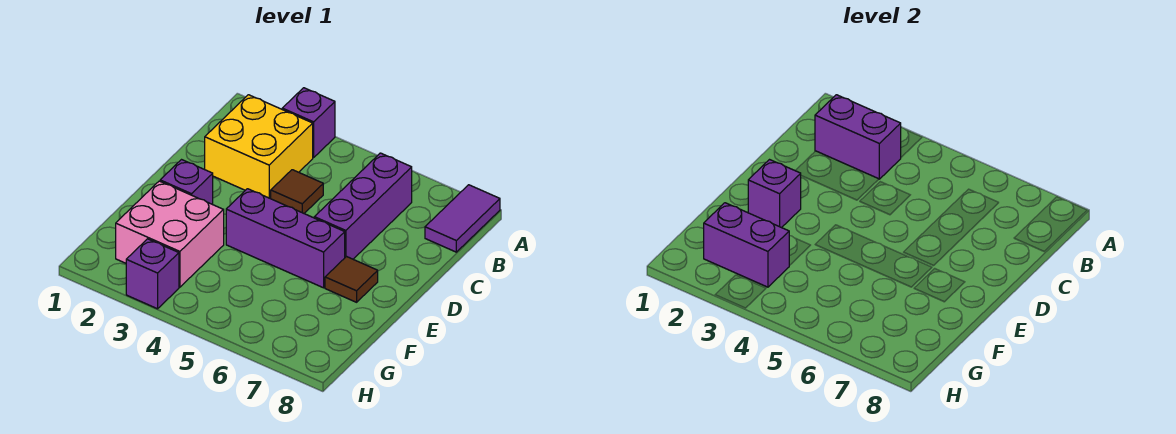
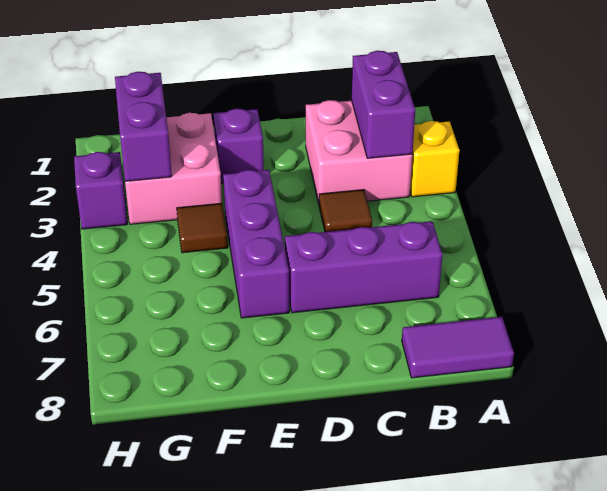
purple brick A3 level 1 -> yellow brick A3 level 1
yellow brick B2:C3 level 1 -> pink brick B2:C3 level 1
purple brick E2 level 2 -> none
brown tile E7 level 1 -> brown tile F4 level 1

